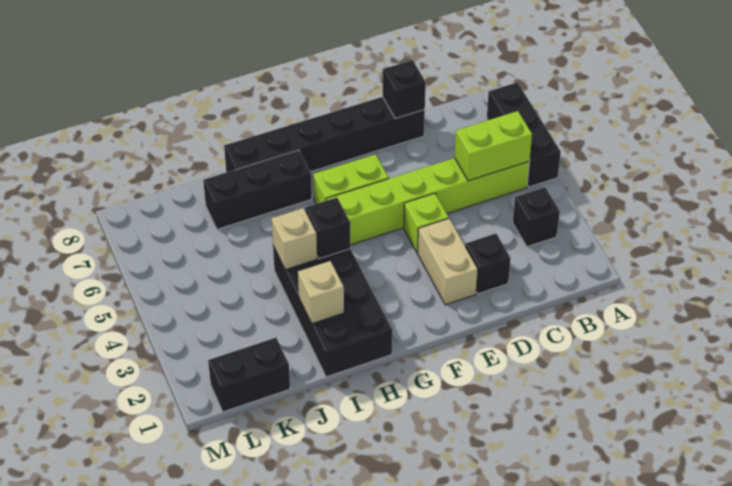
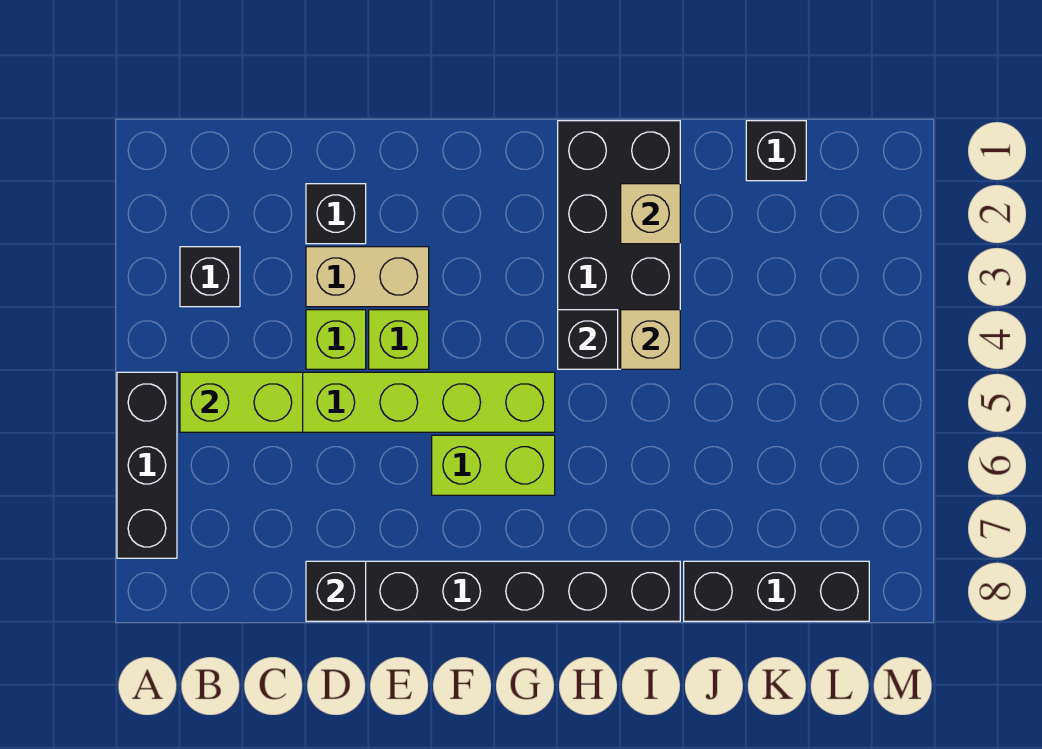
none -> lime brick D4 level 1
tan brick E2:E3 level 1 -> tan brick D3:E3 level 1
black brick H7:J7 level 1 -> black brick J8:L8 level 1
black brick K1:L1 level 1 -> black brick K1 level 1

